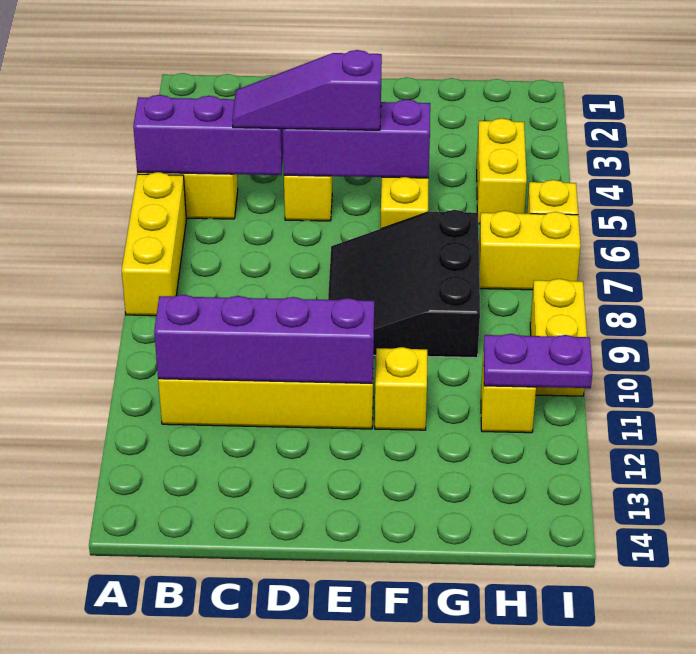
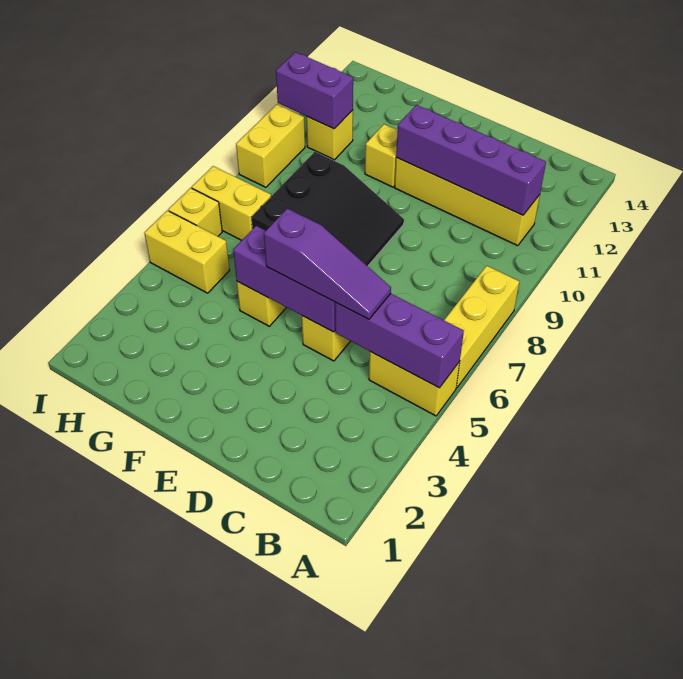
yellow brick H4:H5 level 1 -> yellow brick H5:I5 level 1
purple plate H11:I11 level 2 -> purple brick H11:I11 level 2

